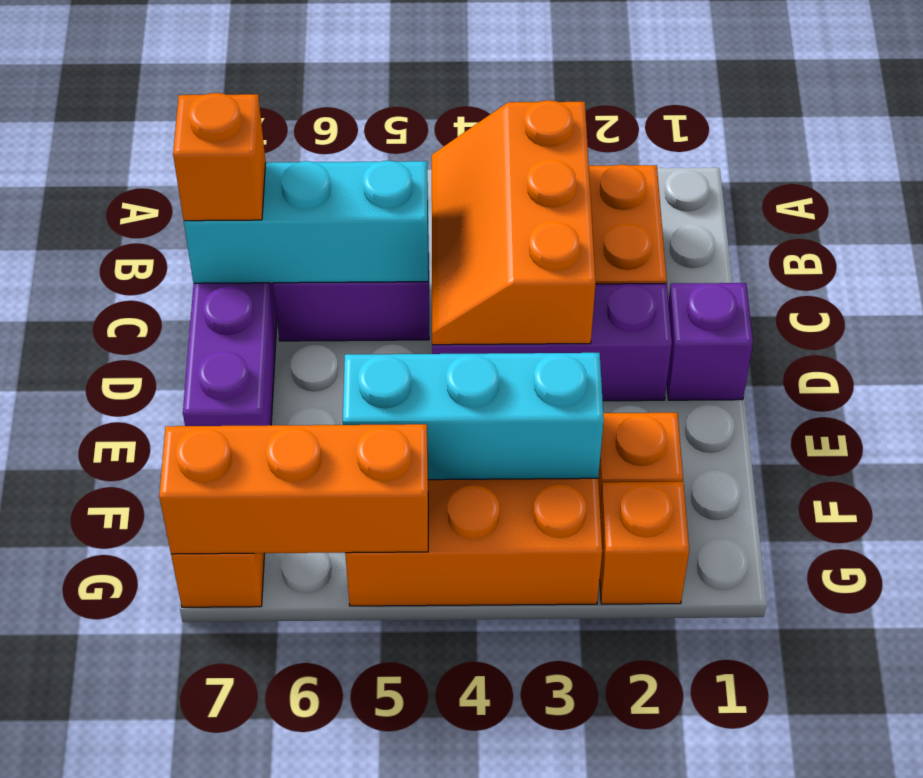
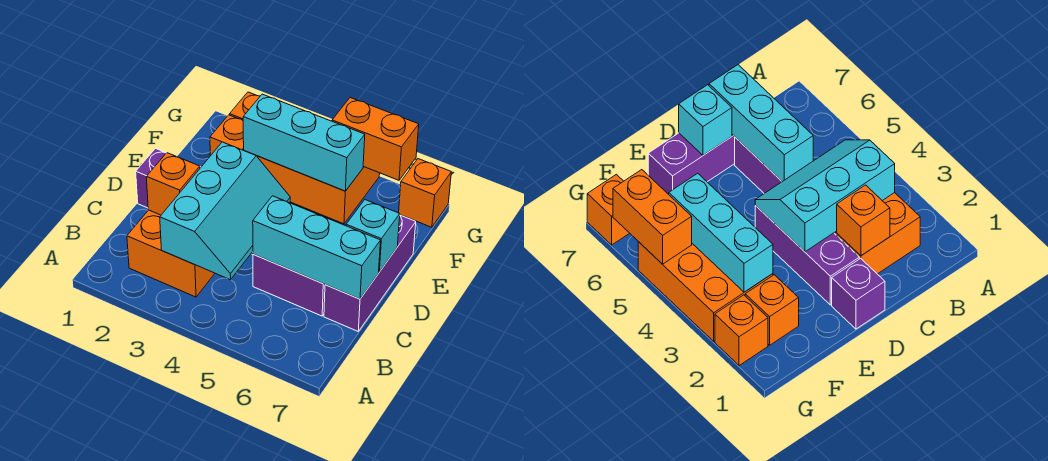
orange slope B3:D4 level 2 top 3 -> cyan slope B3:D4 level 2 top 3
orange brick C7 level 3 -> orange brick C2 level 2
none -> cyan brick D7 level 2
orange brick G5:G7 level 2 -> orange brick G5:G6 level 2

